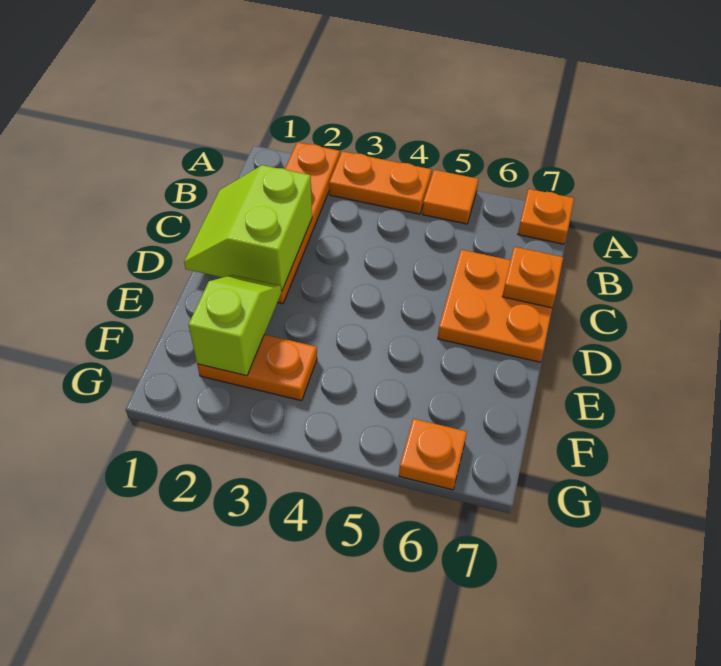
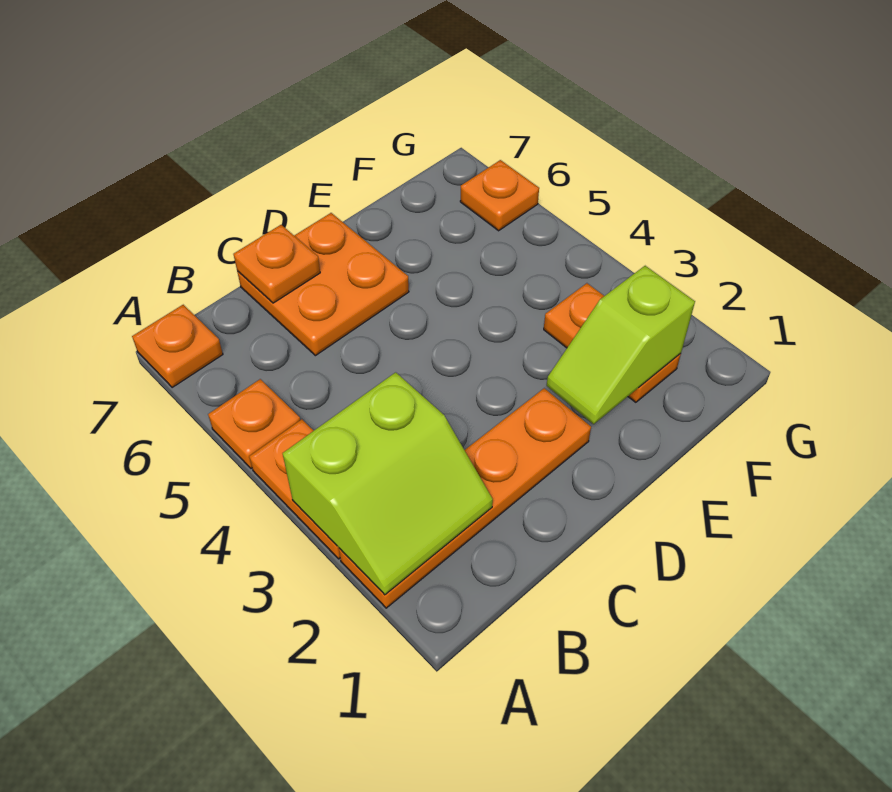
orange tile A5 level 1 -> orange plate A5 level 1
lime slope C1:D2 level 2 top 2 -> lime slope A2:B3 level 2 top 3

